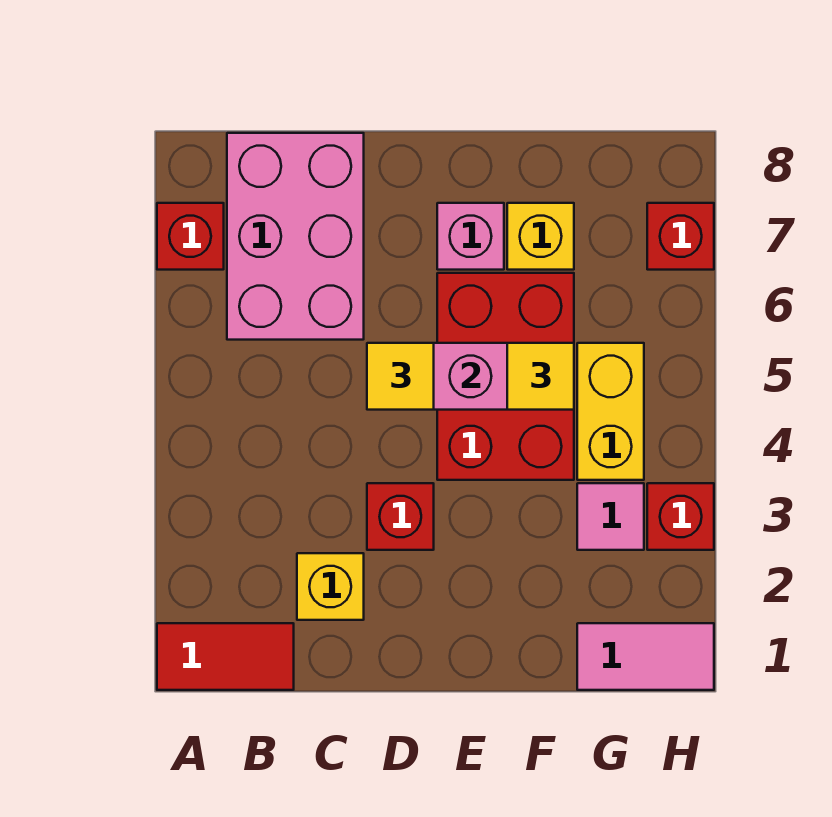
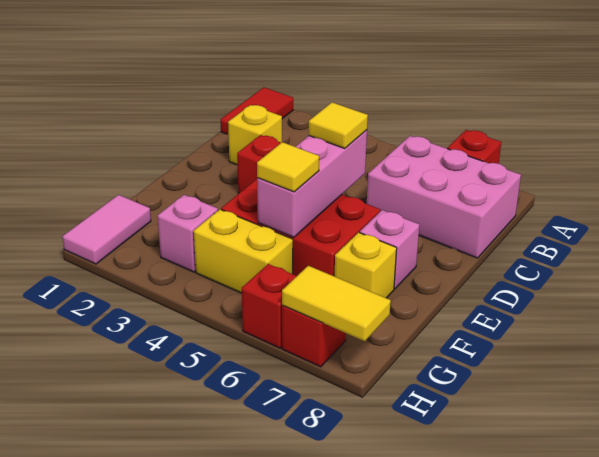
pink tile G3 level 1 -> pink brick G3 level 1
red brick H3 level 1 -> red brick H6 level 1
none -> yellow tile H7:H8 level 2

